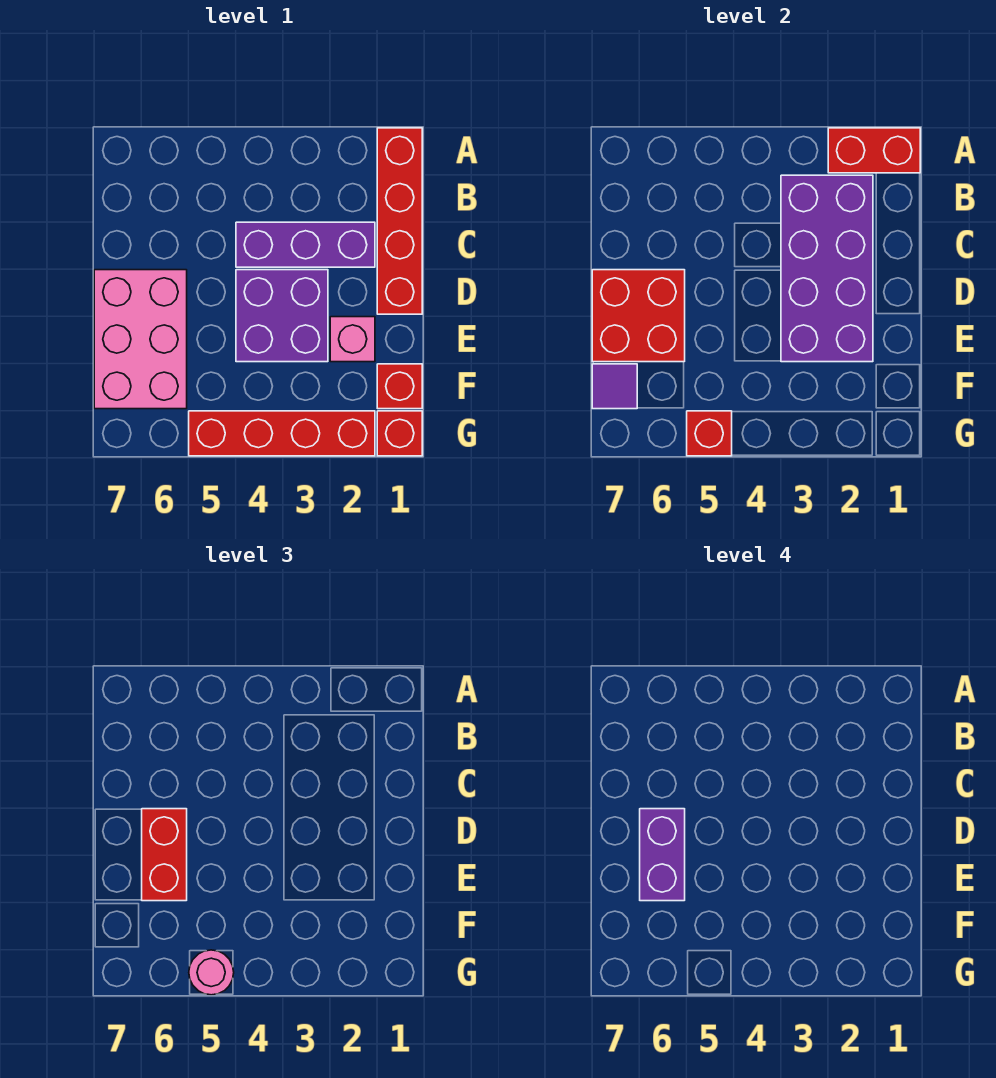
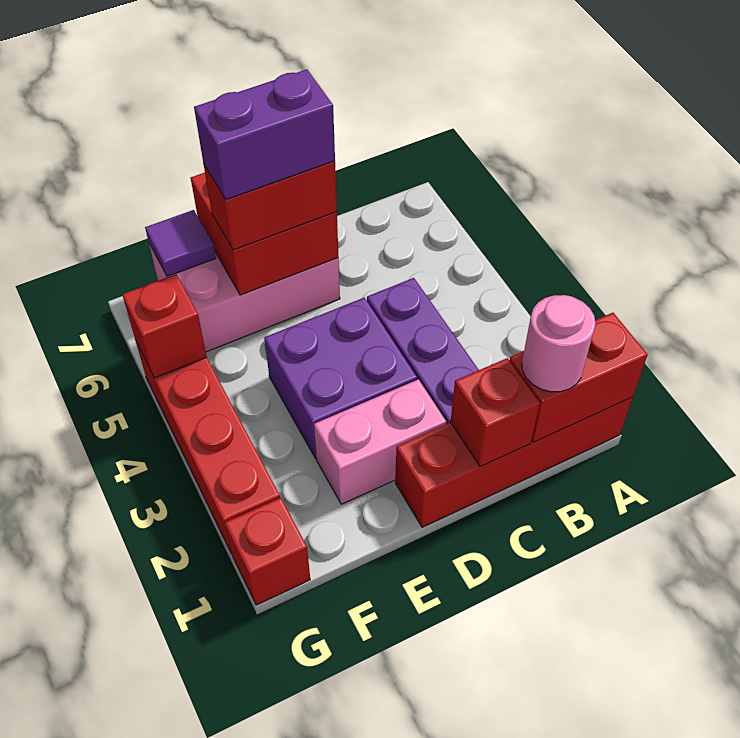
red brick A1:A2 level 2 -> red brick A1:B1 level 2
purple brick B2:E3 level 2 -> none
pink brick E2 level 1 -> pink brick D2:E2 level 1
red brick F1 level 1 -> red brick C1 level 2
pink round brick G5 level 3 -> pink round brick B1 level 3

